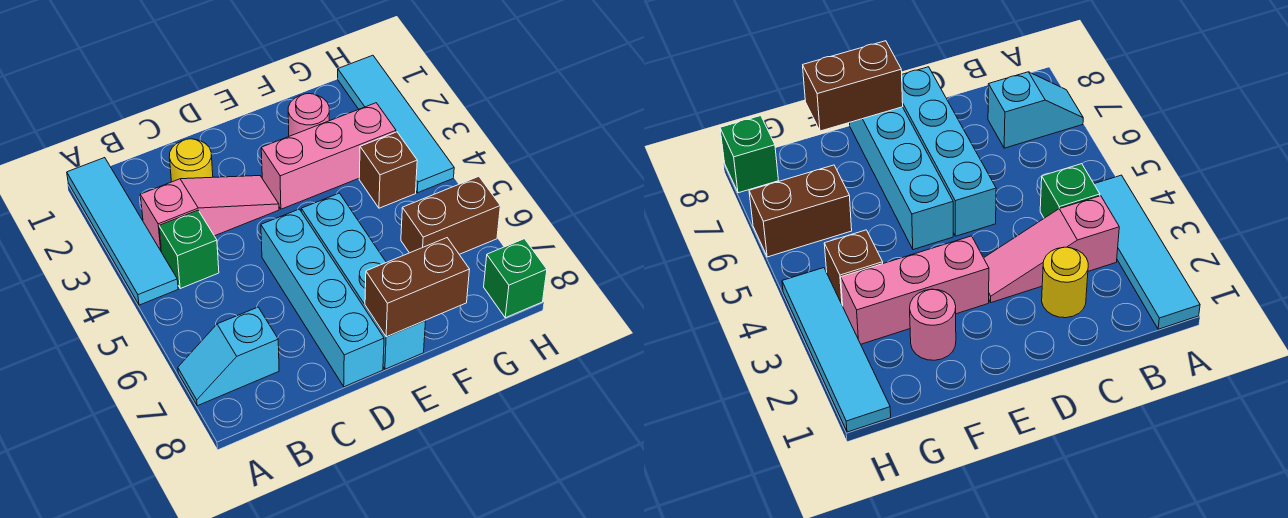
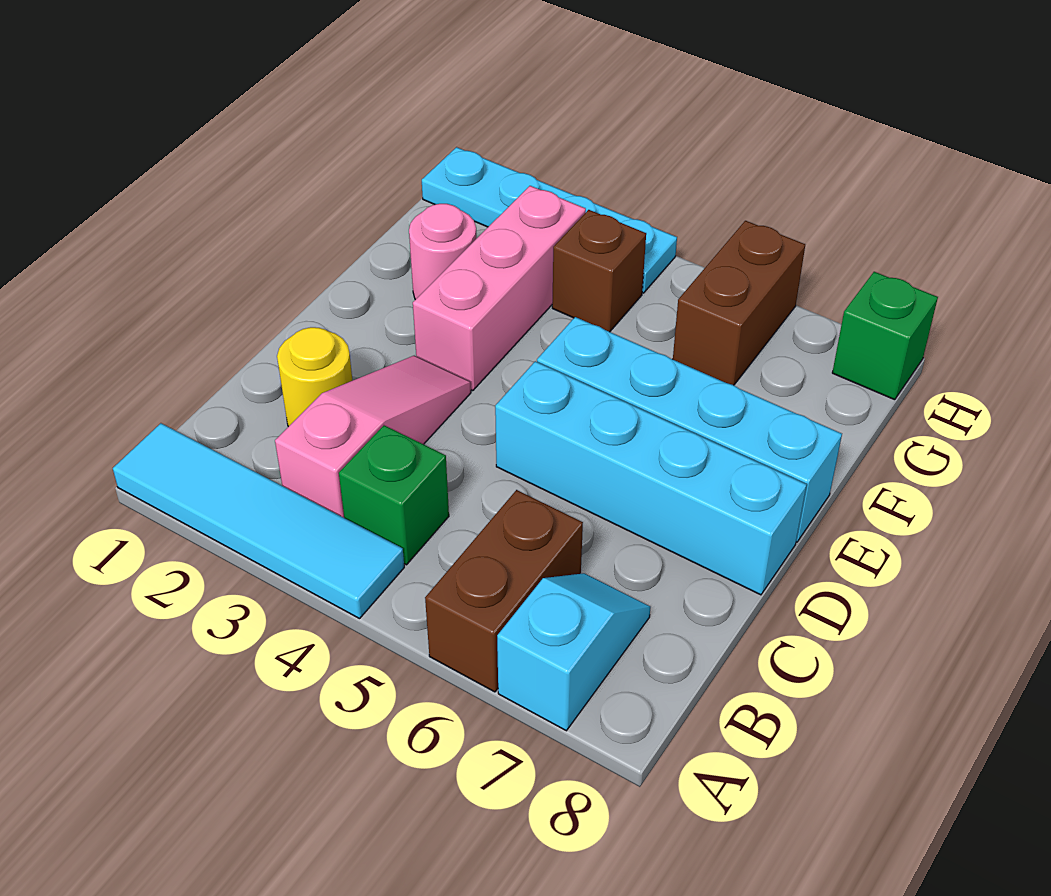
cyan slope A7:B7 level 1 top B -> cyan slope A7:B7 level 1 top A
brown brick E8:F8 level 2 -> brown brick A6:B6 level 1
cyan tile H1:H4 level 1 -> cyan plate H1:H4 level 1

